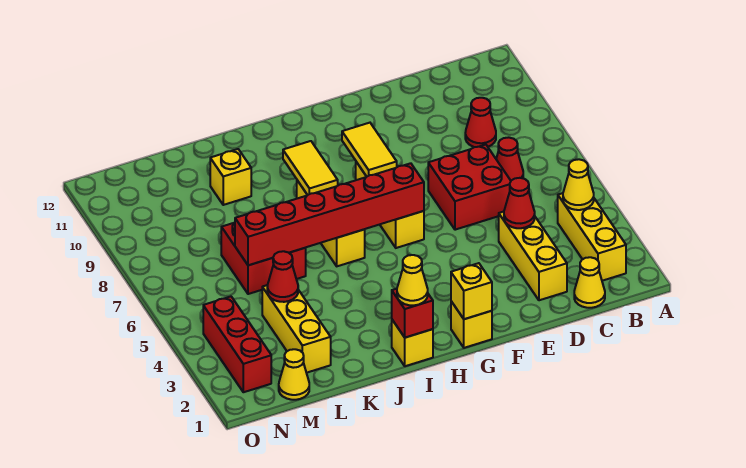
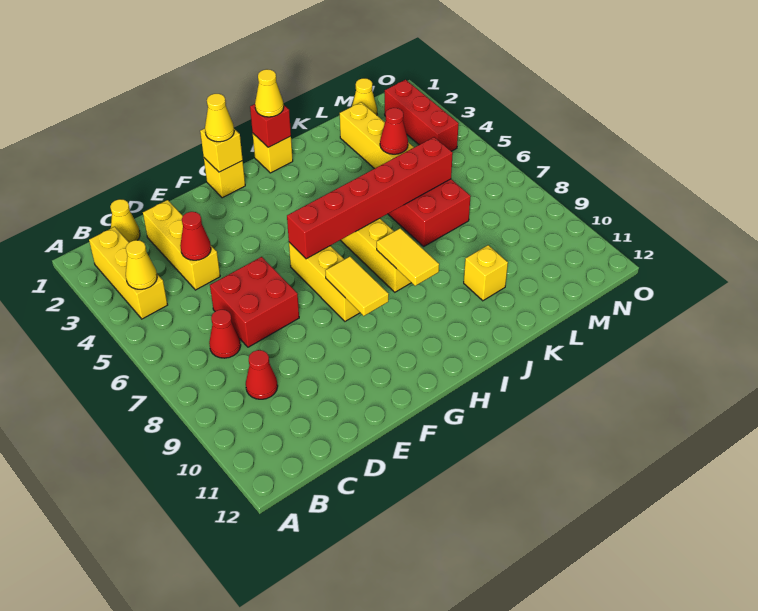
none -> yellow cone G1 level 3

